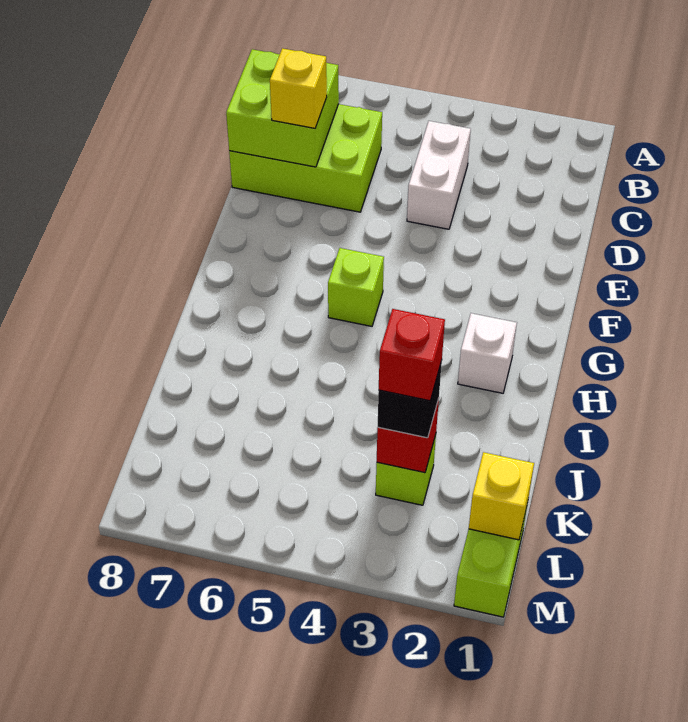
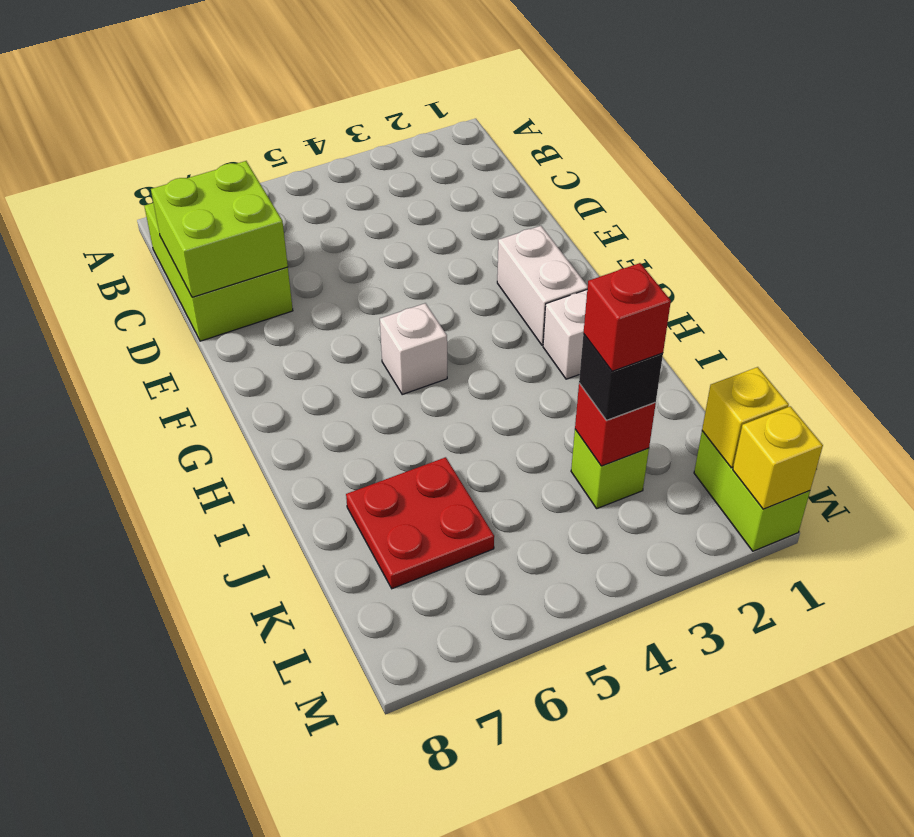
white brick C4:D4 level 1 -> white brick F2:G2 level 1
lime brick C6:D8 level 1 -> lime brick B7:D8 level 1
yellow brick D7 level 3 -> yellow brick M1 level 2
lime brick G5 level 1 -> white brick G5 level 1
none -> red plate J6:K7 level 1

